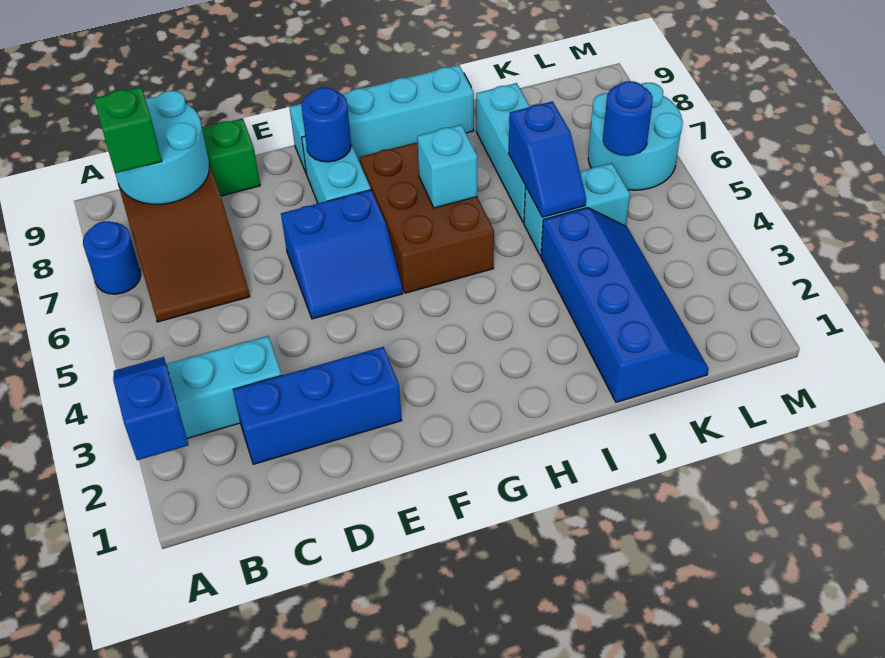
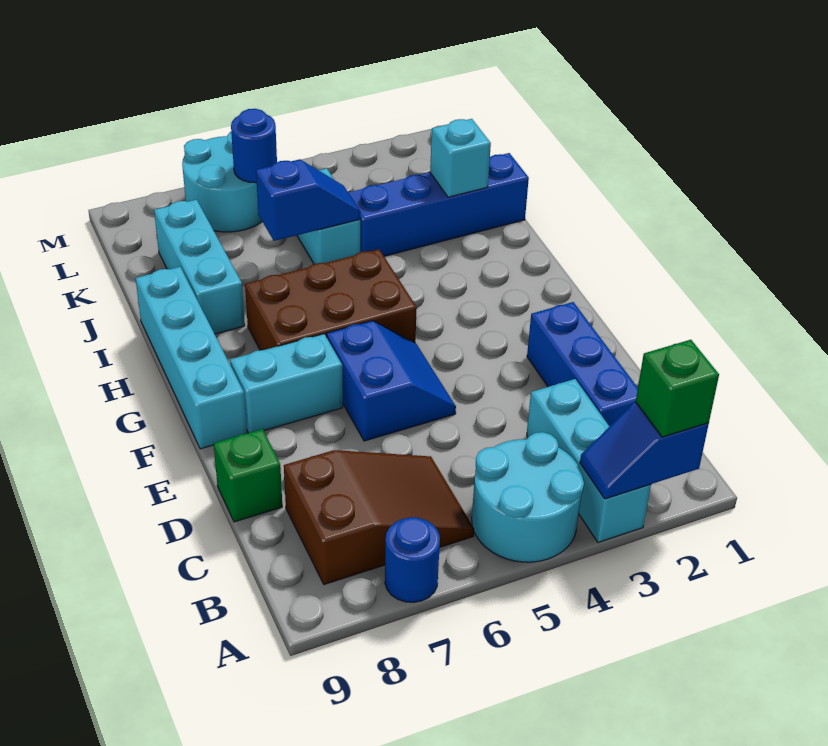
cyan round brick B8:C9 level 2 -> cyan round brick A4:B5 level 1
green brick B8 level 3 -> green brick A2 level 3
blue round brick F8 level 2 -> none
cyan brick H6 level 2 -> cyan brick J2 level 2
cyan brick J6:J8 level 1 -> cyan brick I8:K8 level 1

